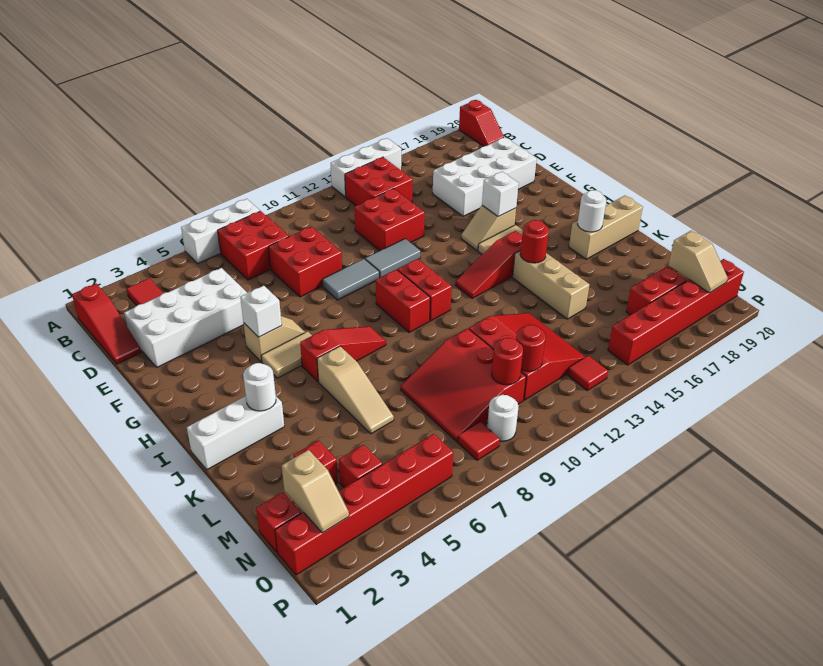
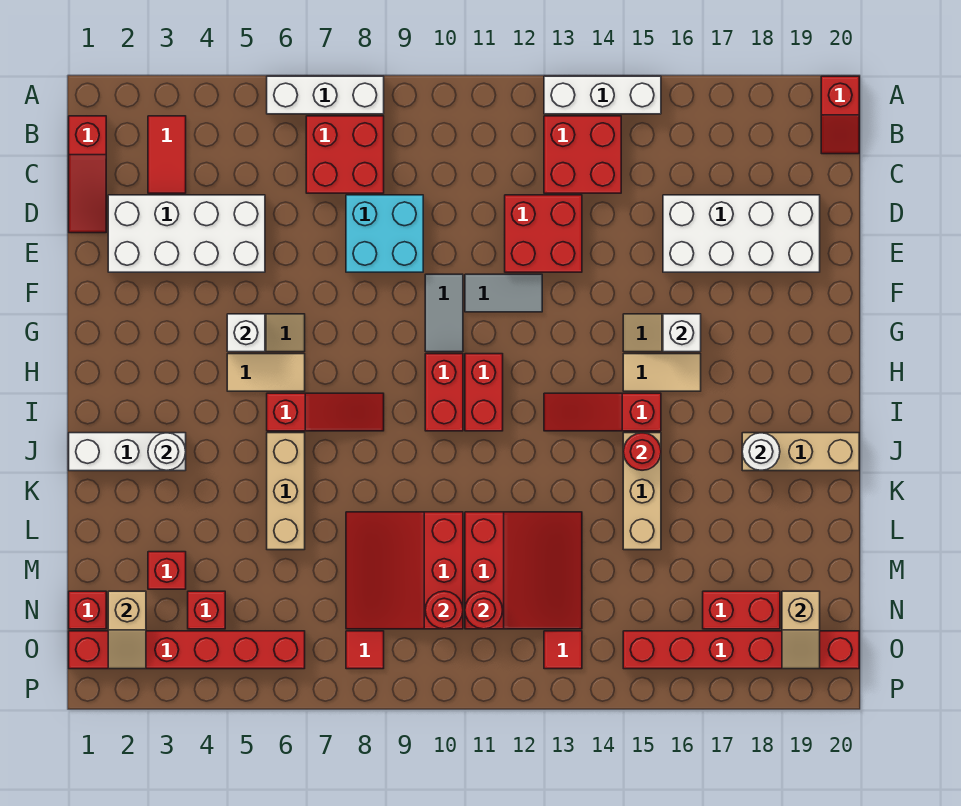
red brick D8:E9 level 1 -> cyan brick D8:E9 level 1
grey tile F9:F10 level 1 -> grey tile F10:G10 level 1
tan slope J6:L6 level 1 top J -> tan brick J6:L6 level 1
white round brick O9 level 1 -> none

